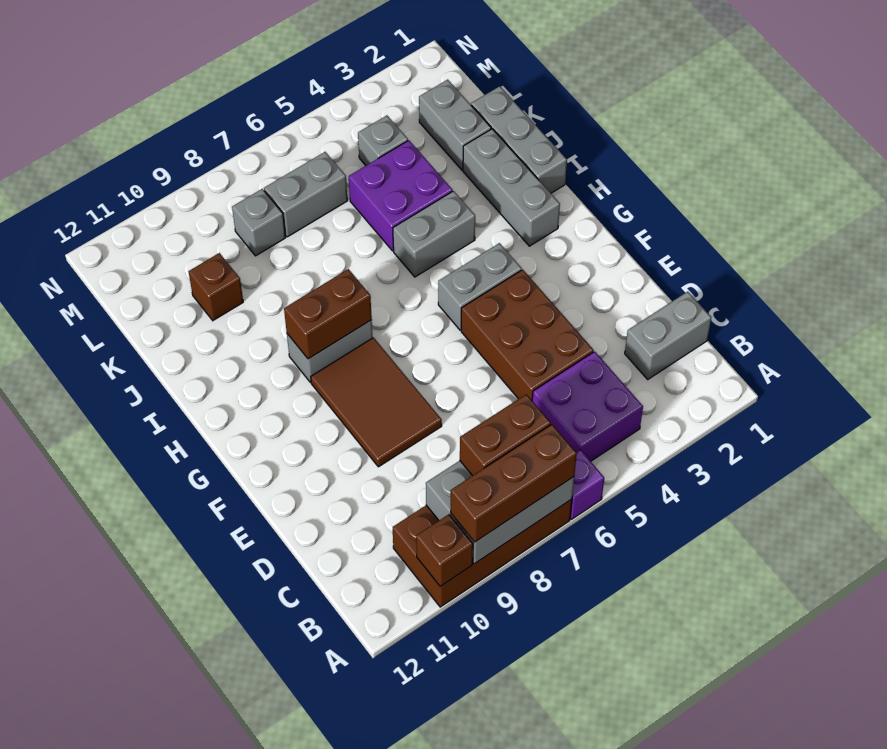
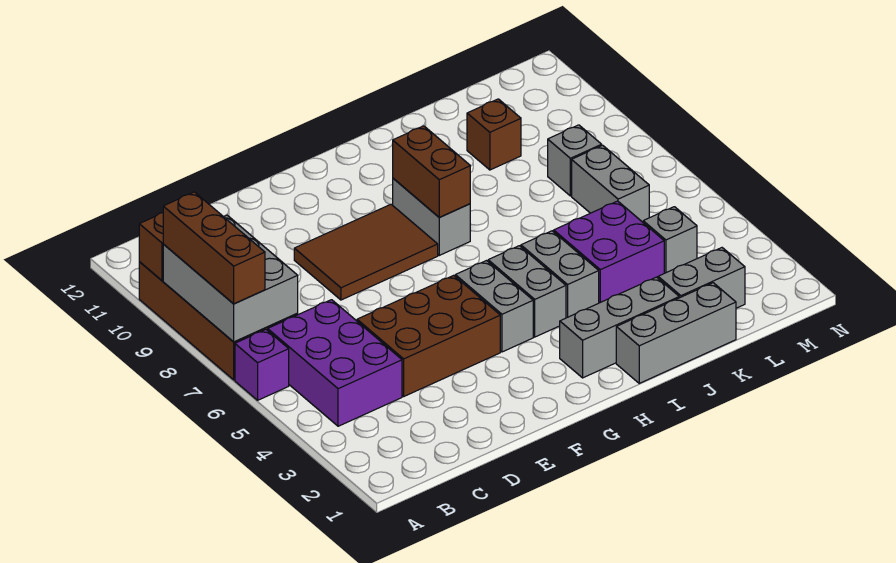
purple brick B4:C5 level 1 -> purple brick B4:C6 level 1
brown brick B7:B8 level 3 -> none
grey brick C1:C2 level 1 -> grey brick H4:H5 level 1

